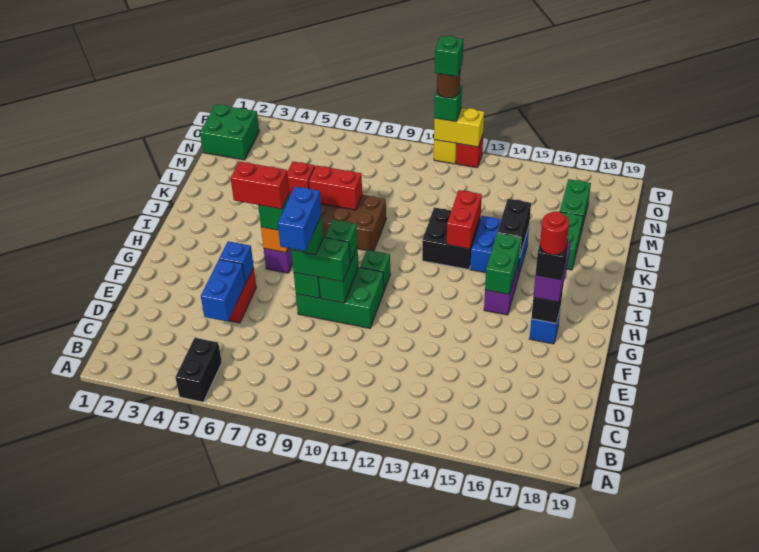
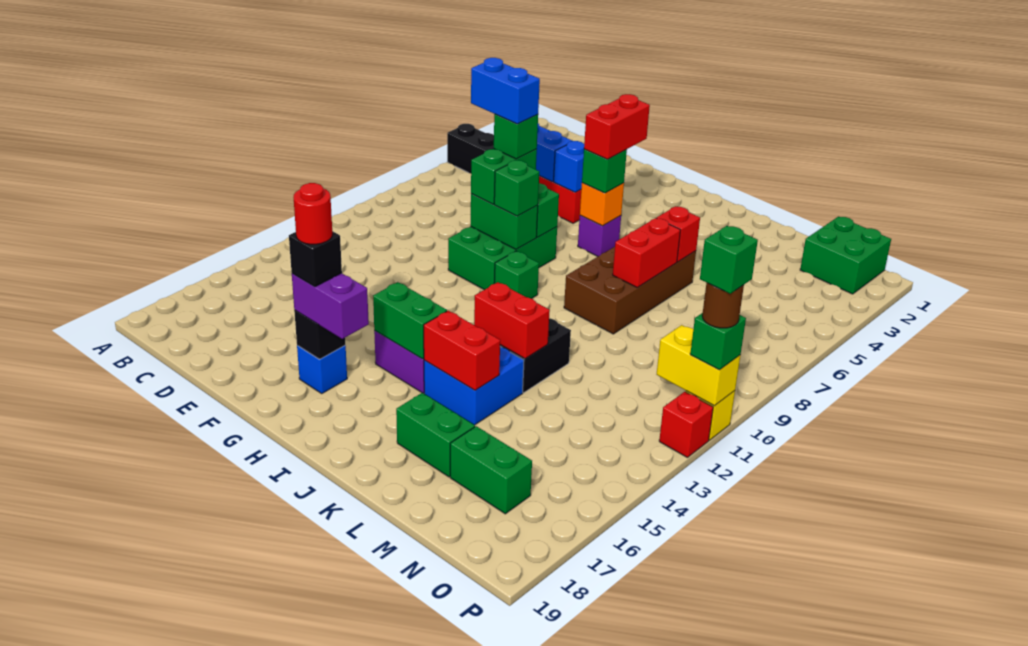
black brick J15:K15 level 2 -> red brick J15:K15 level 2
yellow brick P11:P12 level 2 -> yellow brick O11:P11 level 2

